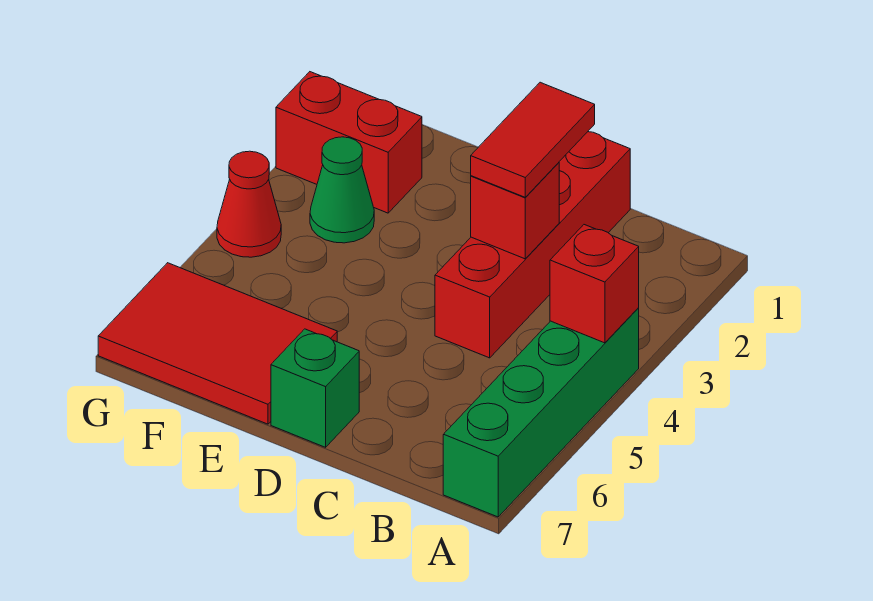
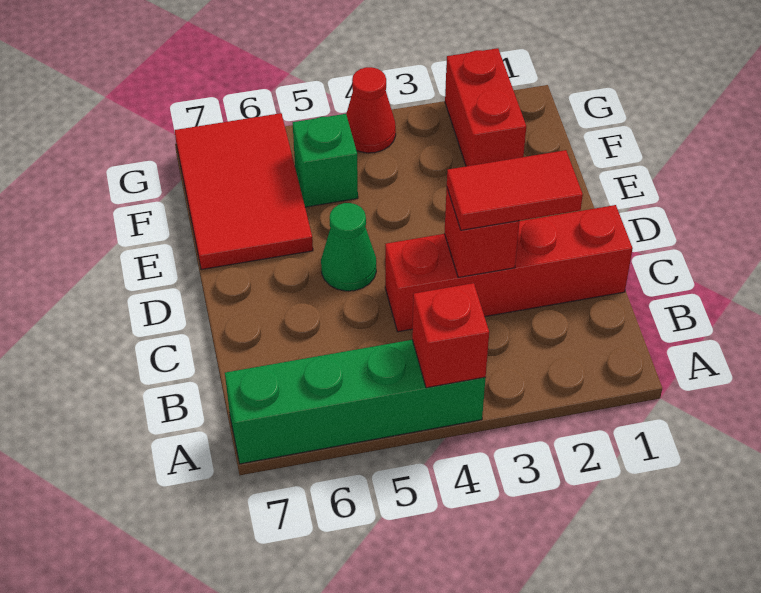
green brick D7 level 1 -> green brick F5 level 1
green cone F3 level 1 -> green cone D5 level 1

